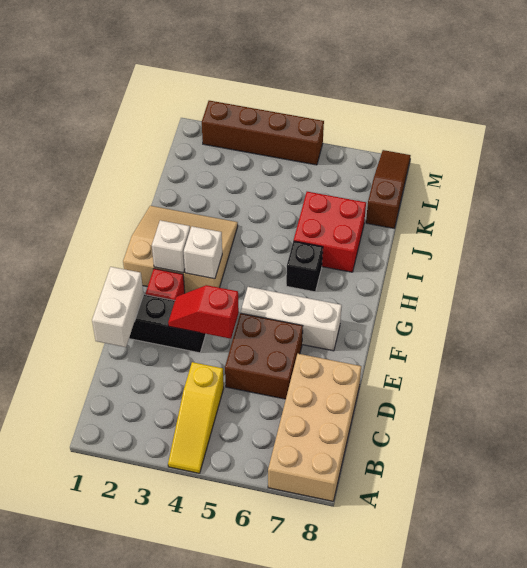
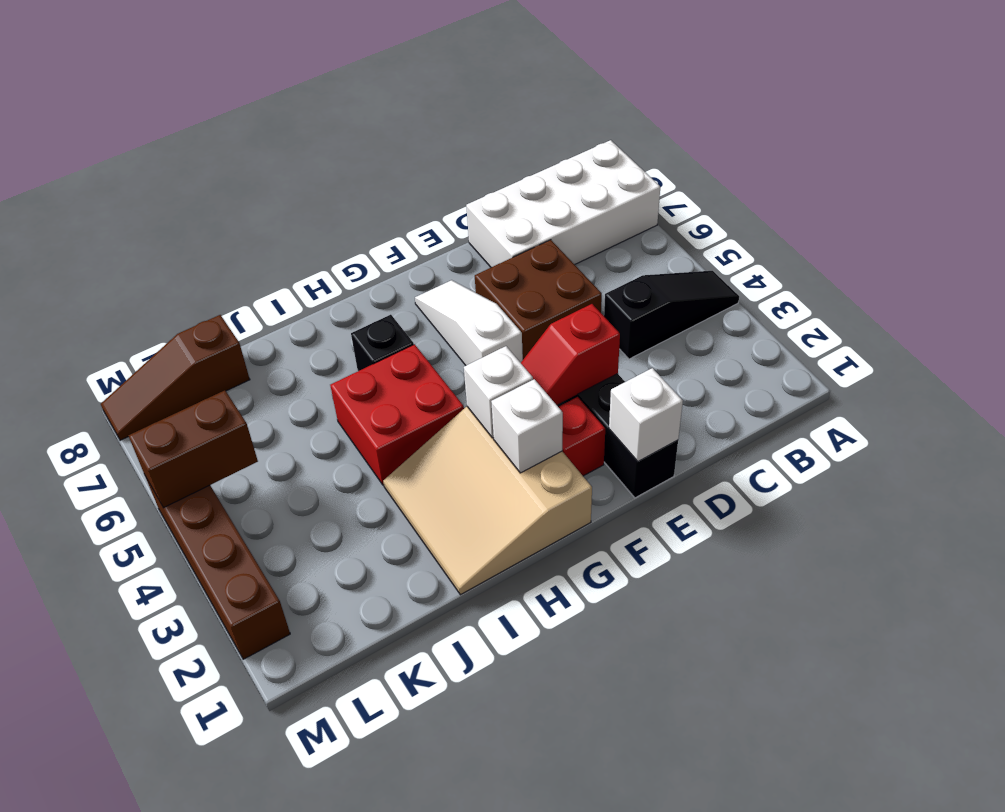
yellow slope A4:C4 level 1 top C -> black slope A4:C4 level 1 top C
tan brick A7:D8 level 1 -> white brick A7:D8 level 1
white brick D1:E1 level 2 -> white brick E1 level 2
red slope E3:E4 level 2 top 4 -> red slope E3:F3 level 2 top E
white brick F5:F7 level 1 -> white slope F5:F7 level 1 top 5
red brick I6:J7 level 1 -> red brick H4:I5 level 1
none -> brown brick L5:M5 level 2

